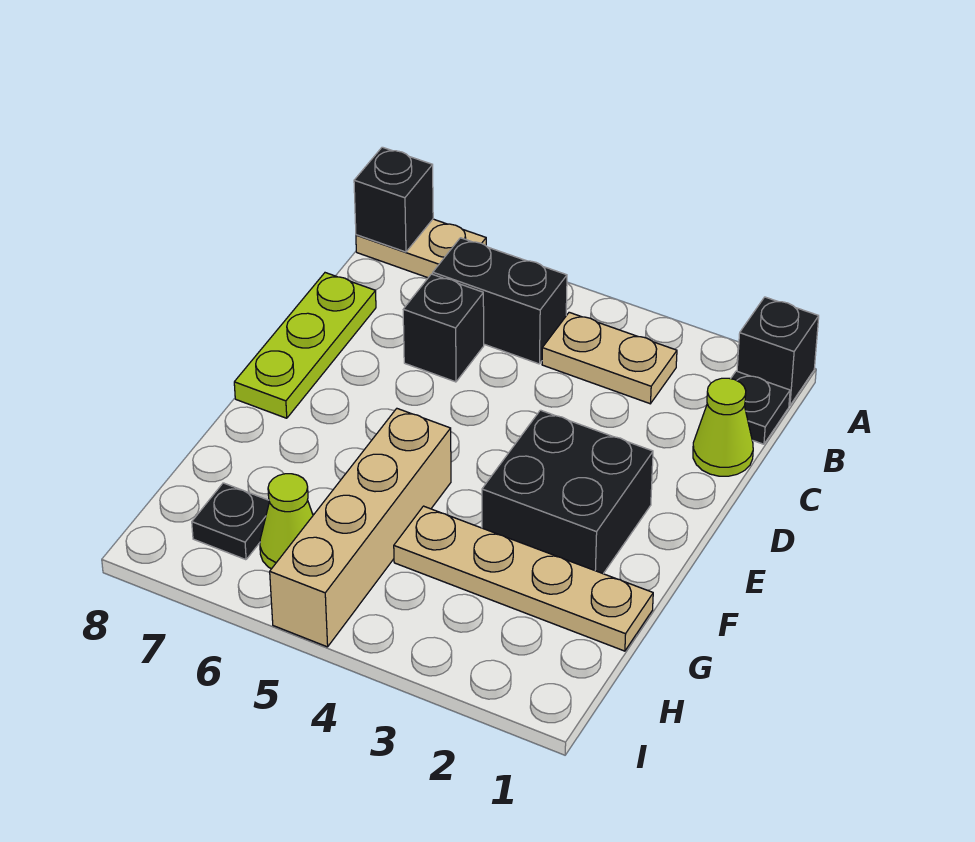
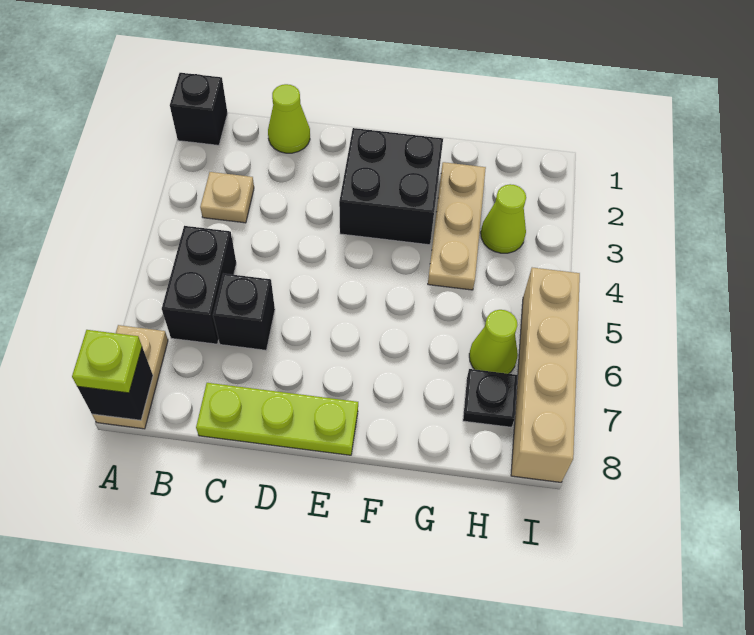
none -> lime plate A8 level 3
black plate B1 level 1 -> none
tan plate B3:B4 level 1 -> tan plate B3 level 1
tan brick F5:I5 level 1 -> tan brick I5:I8 level 1
tan plate G1:G4 level 1 -> tan plate G2:G4 level 1
none -> lime cone H3 level 1

